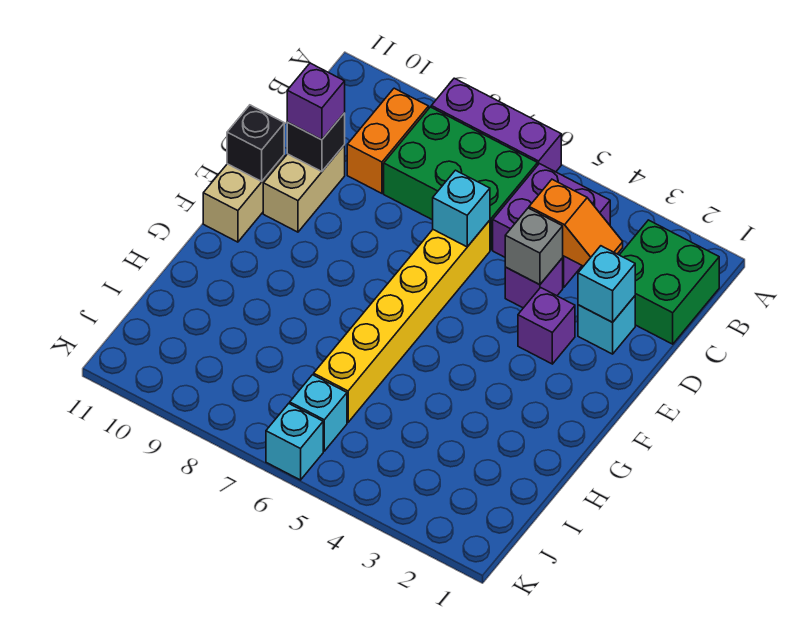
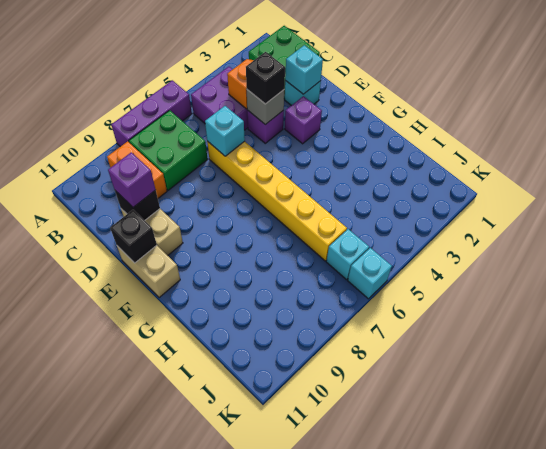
green brick B6:C8 level 1 -> green brick B7:C8 level 1
none -> black brick D4 level 3

